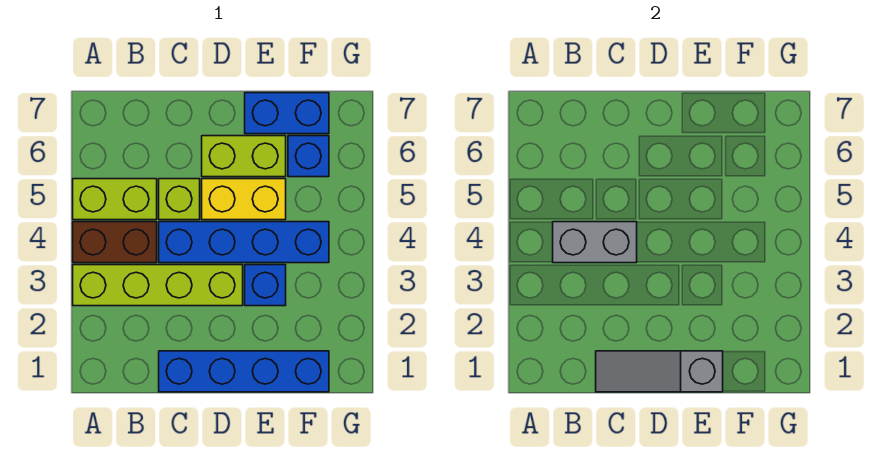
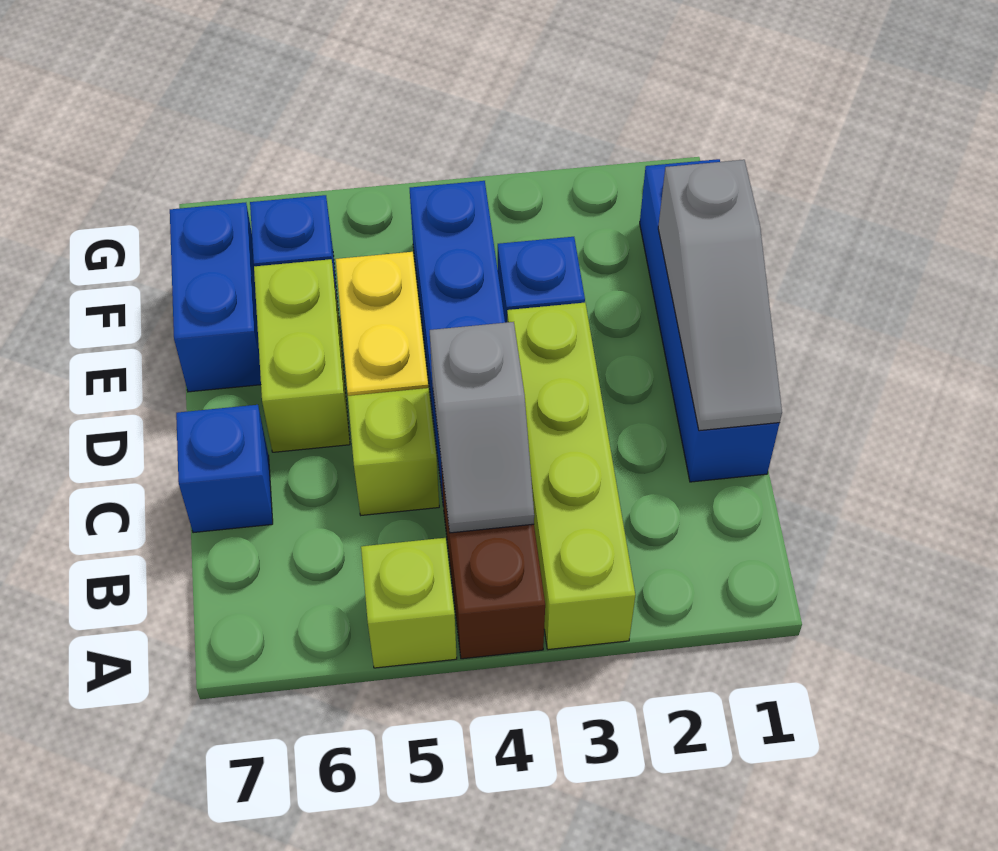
lime brick A5:B5 level 1 -> lime brick A5 level 1
grey brick B4:C4 level 2 -> grey slope B4:C4 level 2 top C
none -> blue brick C7 level 1

